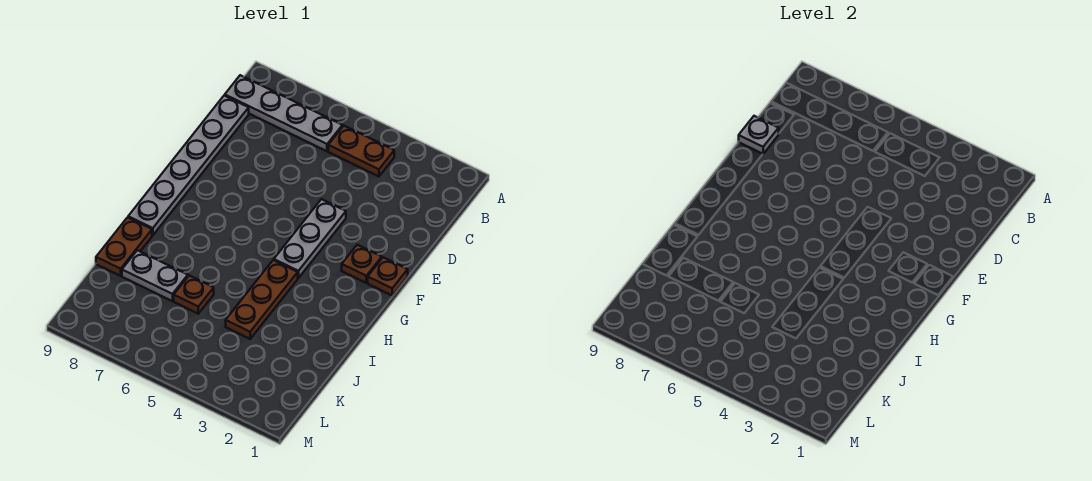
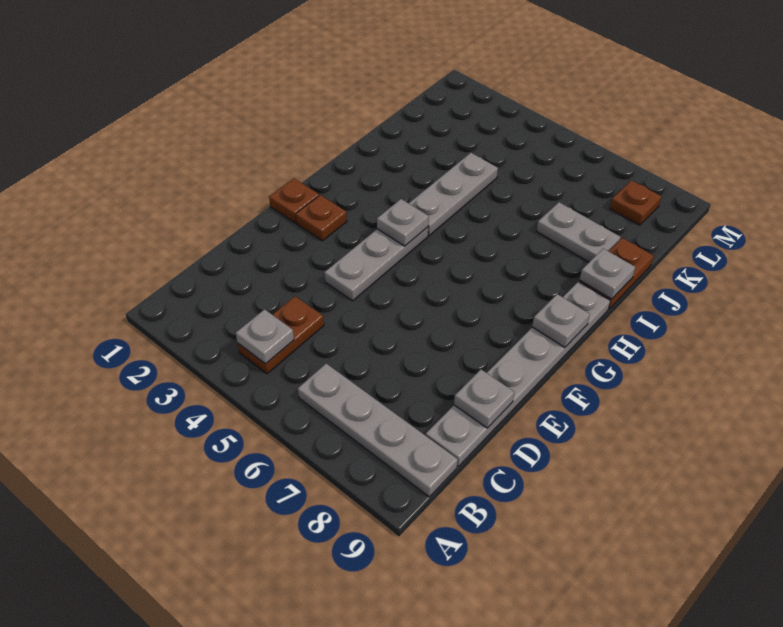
brown plate B4:B5 level 1 -> brown plate B4:C4 level 1
none -> grey plate B4 level 2
none -> grey plate G4 level 2
none -> grey plate G9 level 2
brown plate H4:J4 level 1 -> grey plate H4:J4 level 1
none -> grey plate I9 level 2
brown plate J6 level 1 -> brown plate L8 level 1

